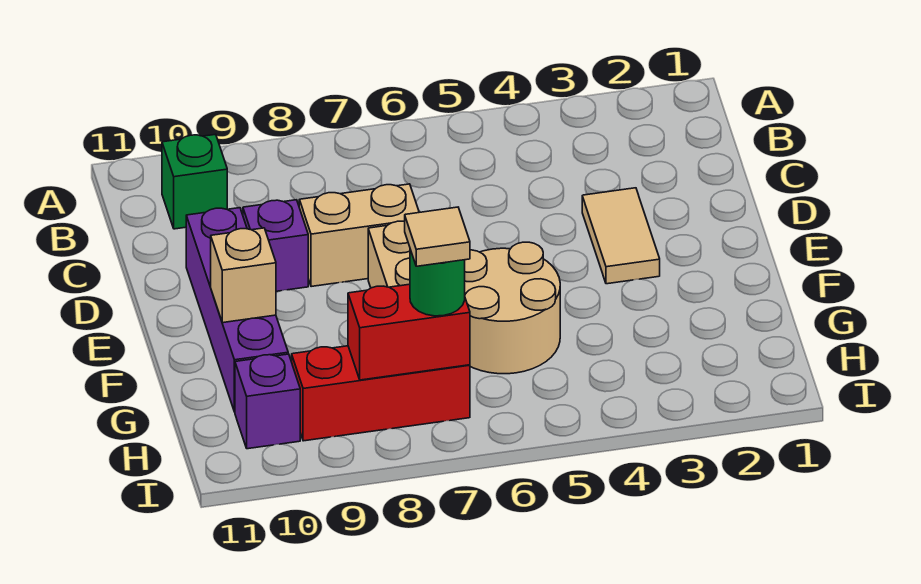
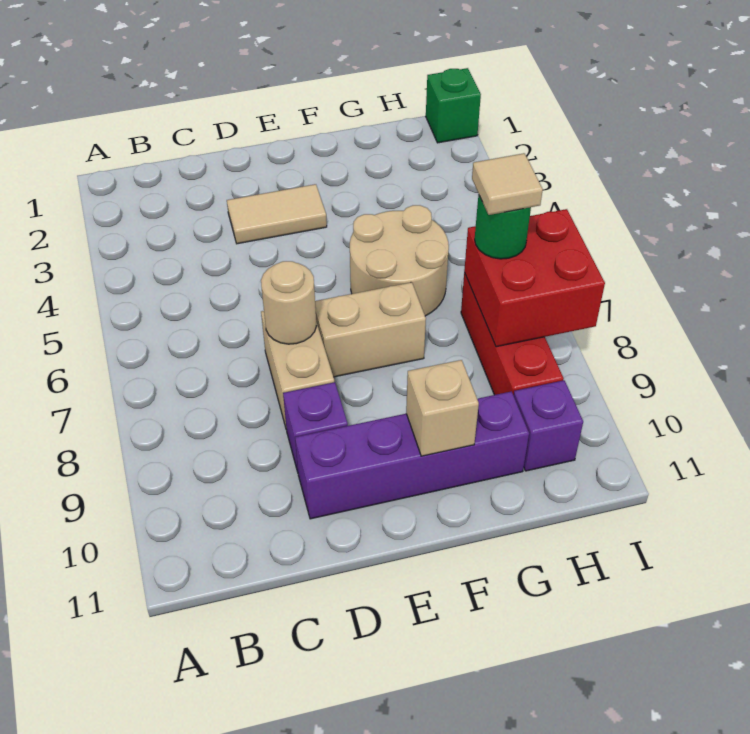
green brick B10 level 1 -> green brick I1 level 1
none -> tan round brick D7 level 2
red brick H7:H8 level 2 -> red brick H7:I8 level 2

